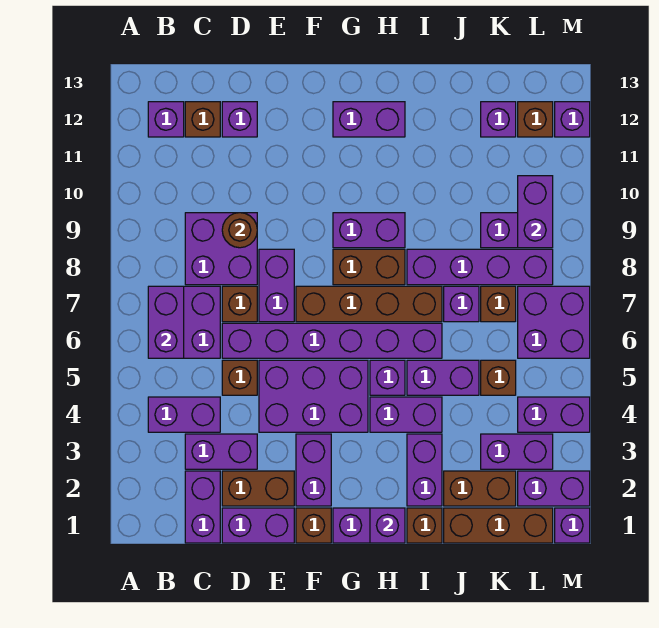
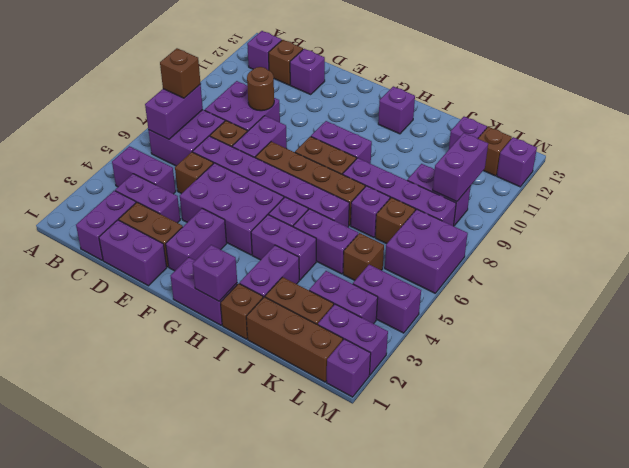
brown brick F1 level 1 -> brown brick B7 level 3
purple brick G12:H12 level 1 -> purple brick H12 level 1

